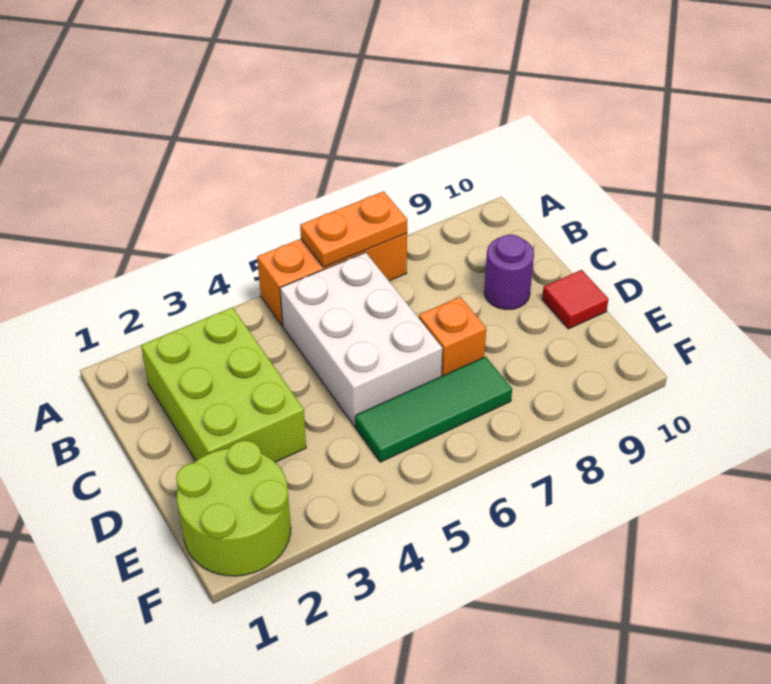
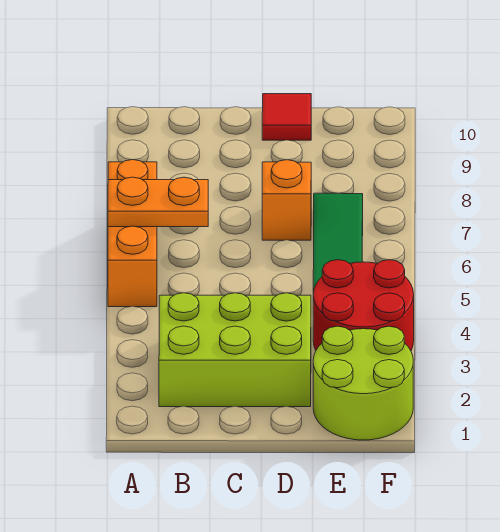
orange plate A6:A7 level 2 -> orange plate A6:B6 level 2
white brick B5:D6 level 1 -> none
purple round brick C9 level 1 -> none
none -> red round brick E3:F4 level 1

